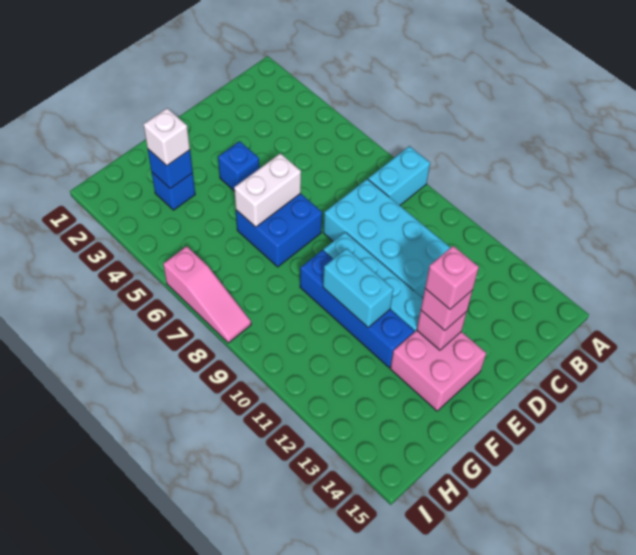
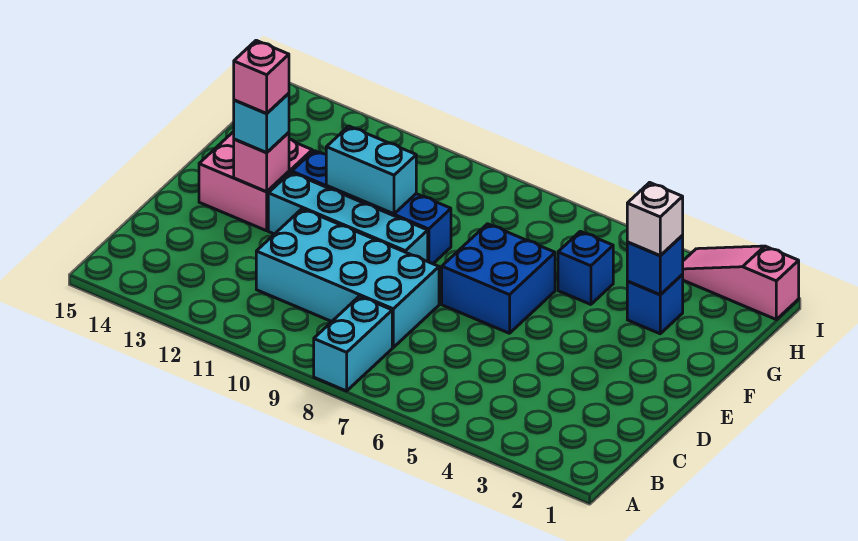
blue brick E4 level 1 -> blue brick G5 level 1
white brick E6:F6 level 2 -> none
pink brick E13 level 3 -> cyan brick E13 level 3
pink slope I6:I8 level 1 top 6 -> pink slope I1:I3 level 1 top 1

